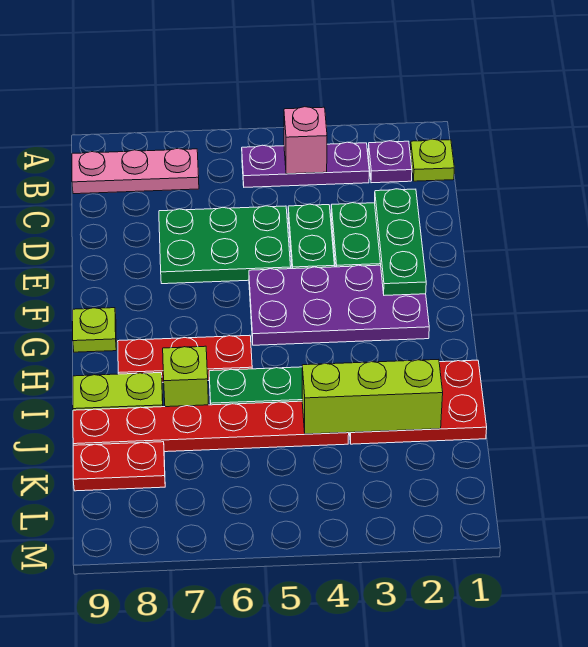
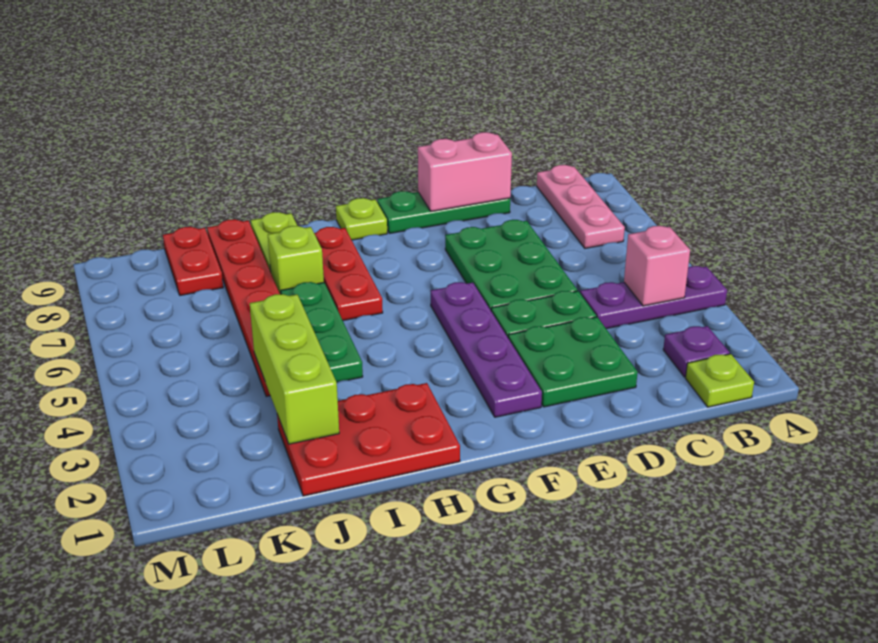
purple plate B3:B5 level 1 -> purple plate A4:C4 level 1
green plate D2:F2 level 2 -> green plate D9:F9 level 1
none -> pink brick D9:E9 level 2
purple plate F2:G5 level 1 -> purple plate F2:F5 level 1
red plate I1:J3 level 1 -> red plate H1:J2 level 1

